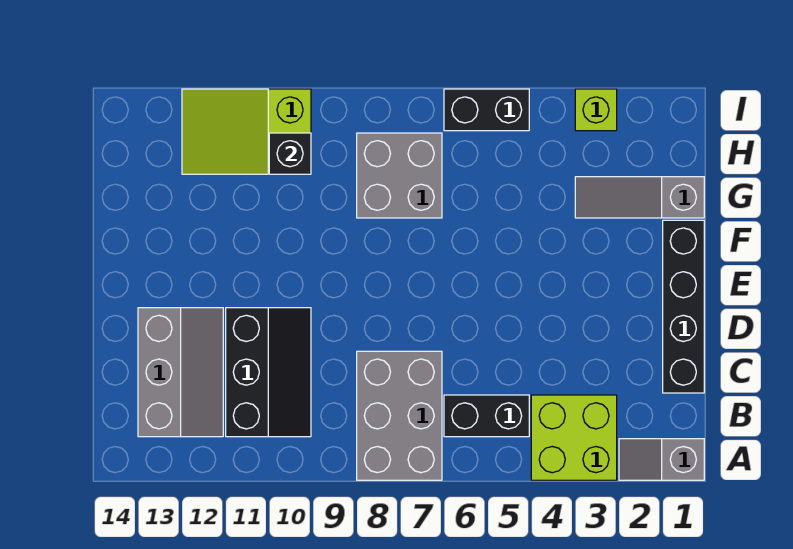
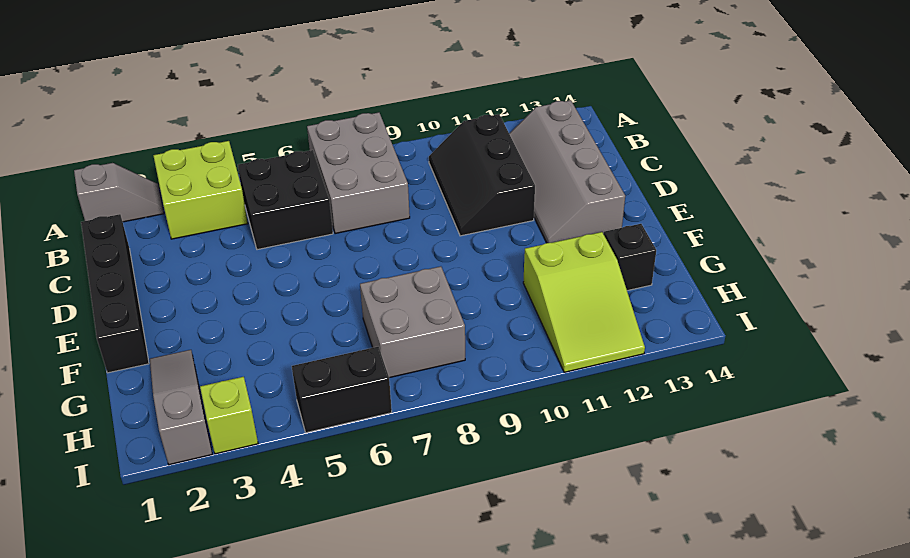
black brick B5:B6 level 1 -> black brick B5:C6 level 1
grey slope B12:D13 level 1 top 13 -> grey slope B12:E13 level 1 top 13
grey slope G1:G3 level 1 top 1 -> grey slope G2:I2 level 1 top I
lime slope H10:I12 level 1 top 10 -> lime slope G11:I12 level 1 top G
black brick H10 level 2 -> black brick G13 level 1

